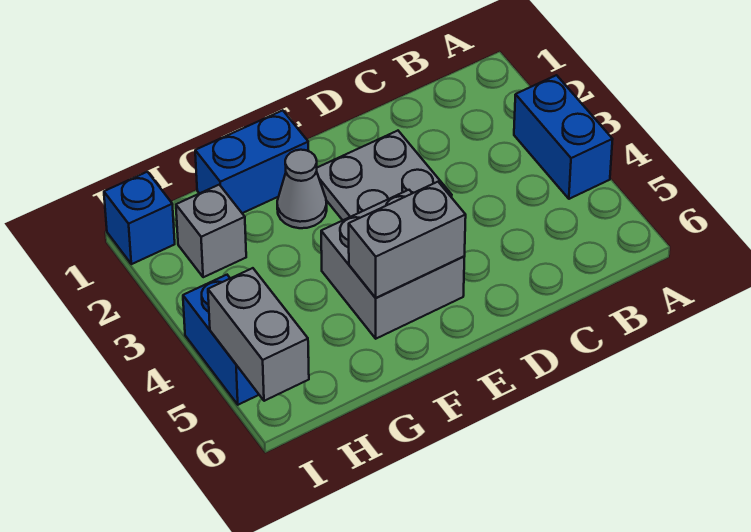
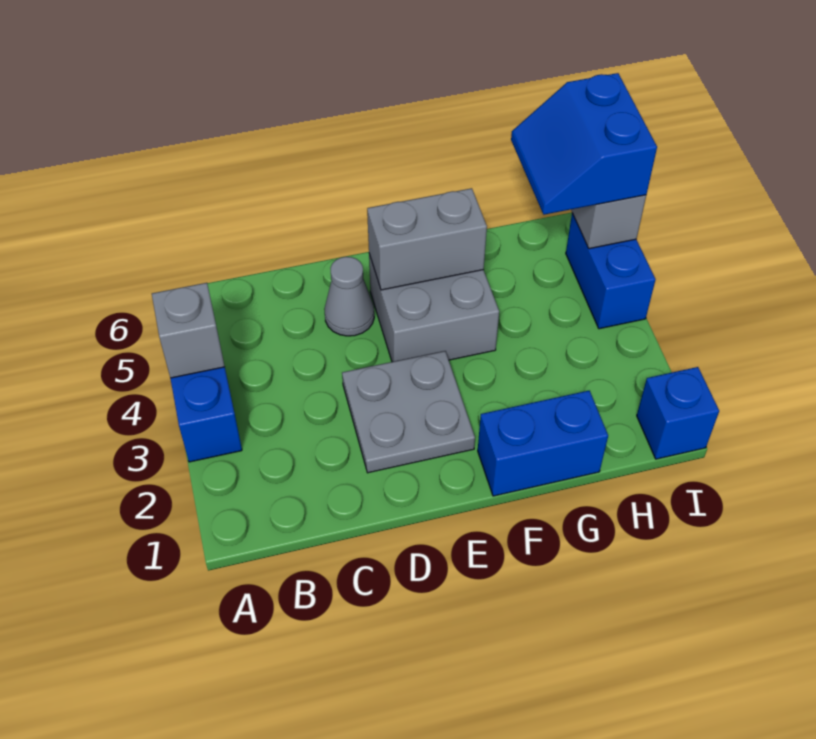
grey cone F2 level 1 -> grey cone D5 level 1
grey brick H2 level 1 -> grey brick A4 level 2
none -> blue slope H5:I6 level 3 top I

